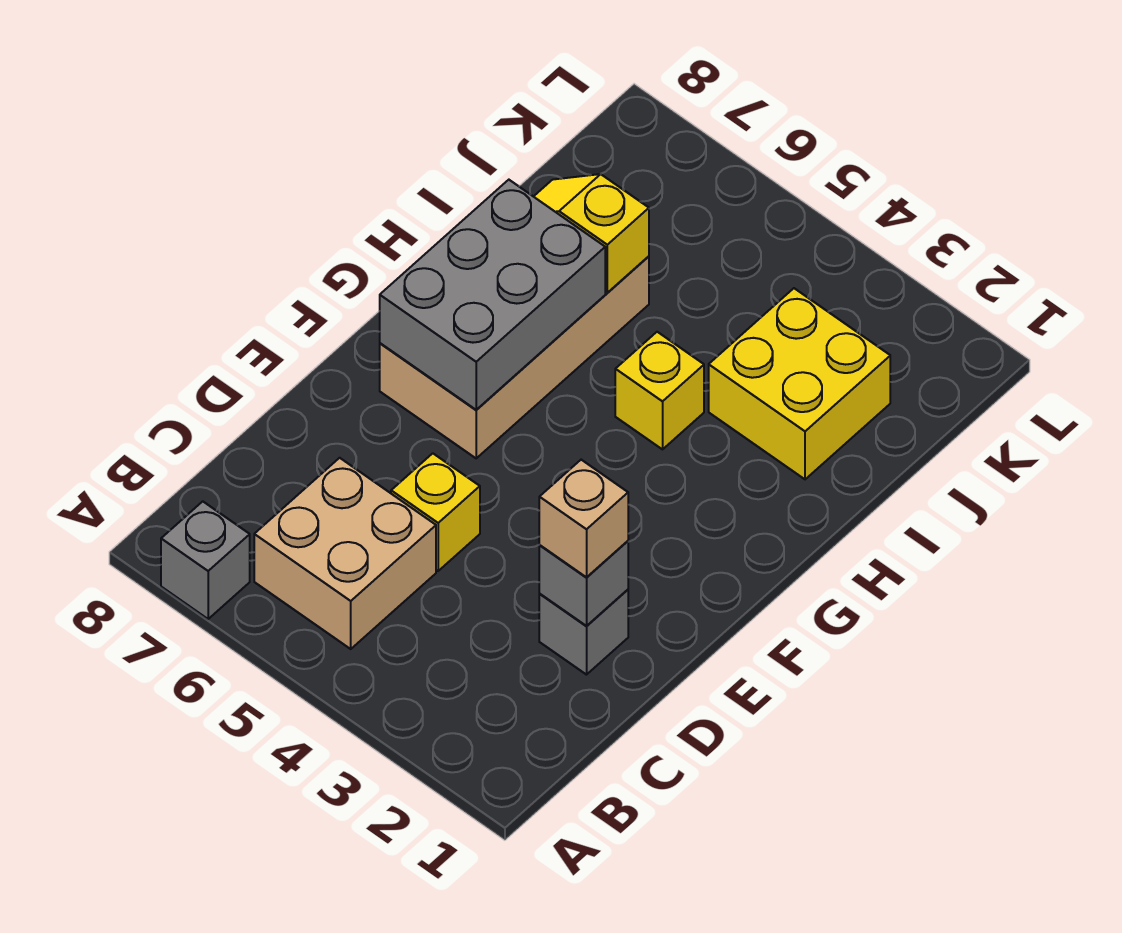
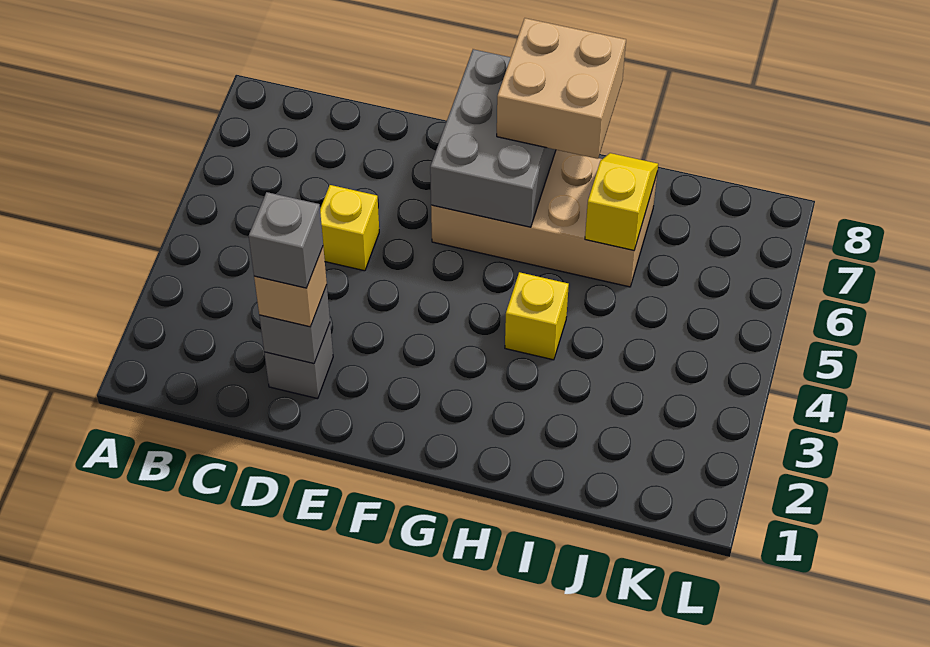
grey brick A7 level 1 -> grey brick D2 level 4
tan brick B5:C6 level 1 -> tan brick G7:H8 level 3
grey brick F6:H7 level 2 -> grey brick F6:G8 level 2
yellow brick I2:J3 level 1 -> none

